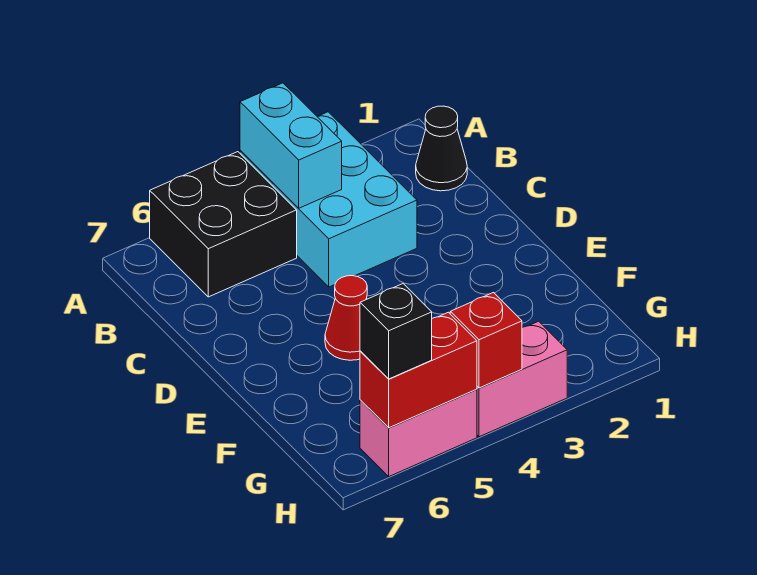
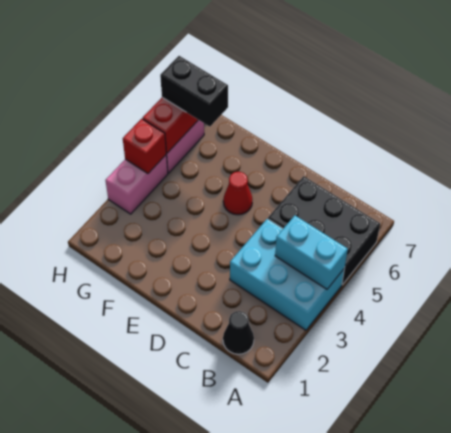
black brick A5:B6 level 1 -> black brick A5:C6 level 1
black brick H6 level 3 -> black brick G6:H6 level 3

